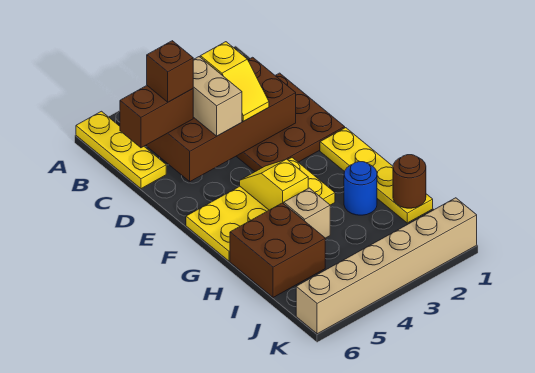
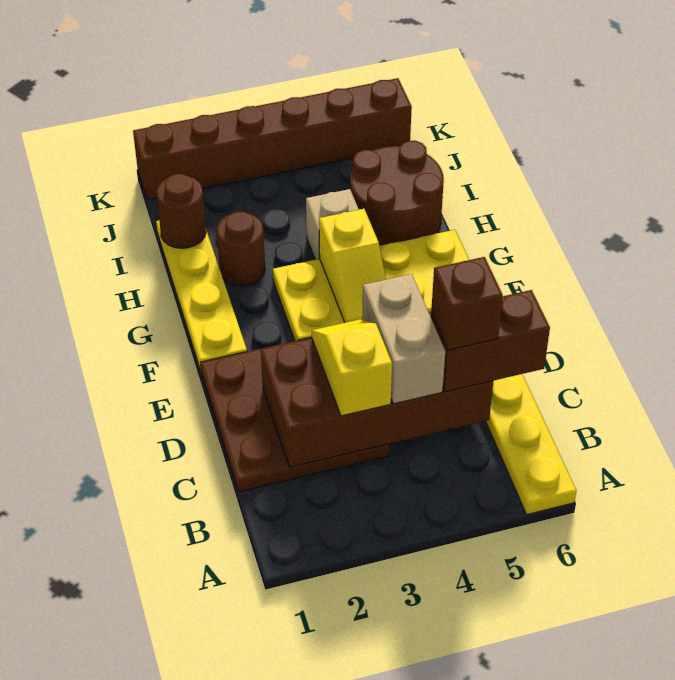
blue round brick H2 level 1 -> brown round brick H2 level 1
brown brick H5:I6 level 1 -> brown round brick H5:I6 level 1
tan brick K1:K6 level 1 -> brown brick K1:K6 level 1

